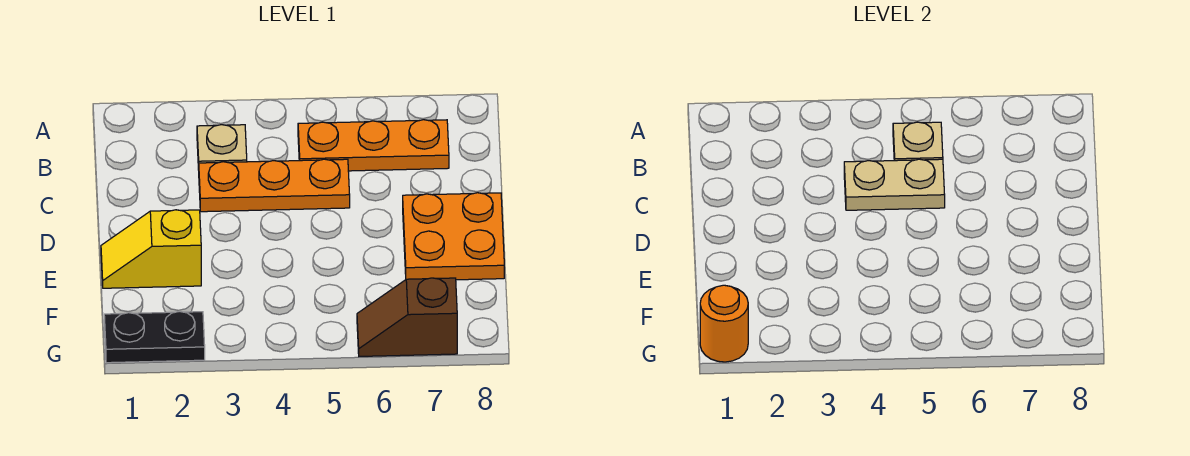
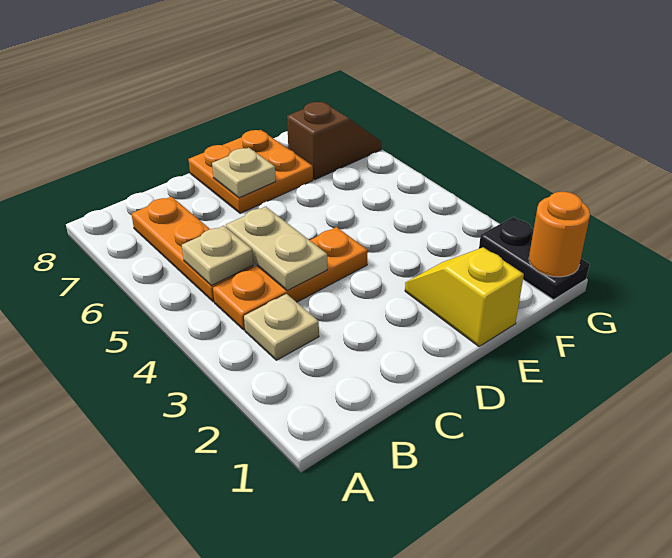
orange plate C3:C5 level 1 -> orange plate B4:D4 level 1
none -> tan plate D7 level 2
yellow slope E1:E2 level 1 top 2 -> yellow slope E1:E2 level 1 top 1
brown slope G6:G7 level 1 top 7 -> brown slope F7:G7 level 1 top F

